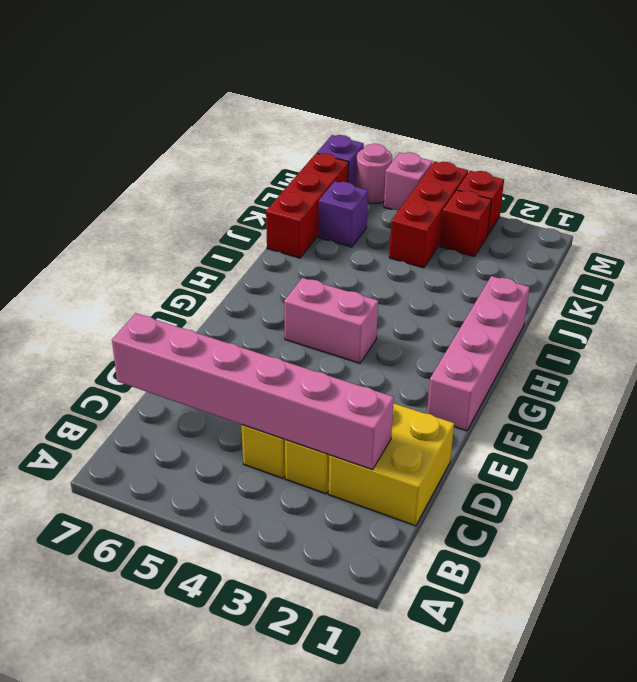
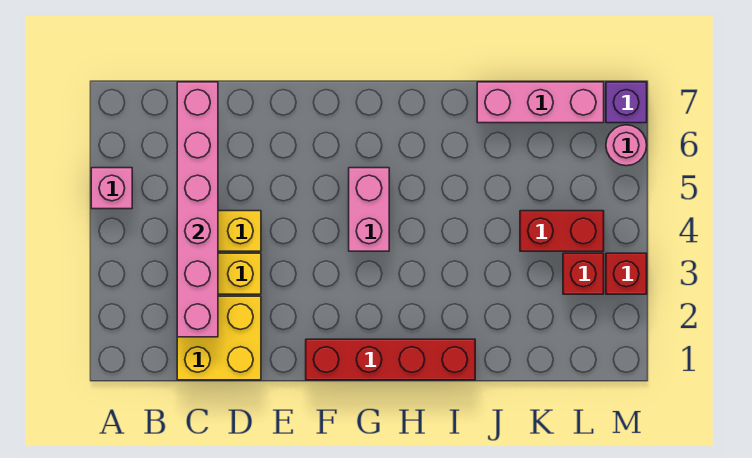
pink brick F1:I1 level 1 -> red brick F1:I1 level 1
red brick J7:L7 level 1 -> pink brick J7:L7 level 1
red brick K4:M4 level 1 -> red brick K4:L4 level 1
purple brick K6 level 1 -> none
pink brick M5 level 1 -> pink brick A5 level 1

